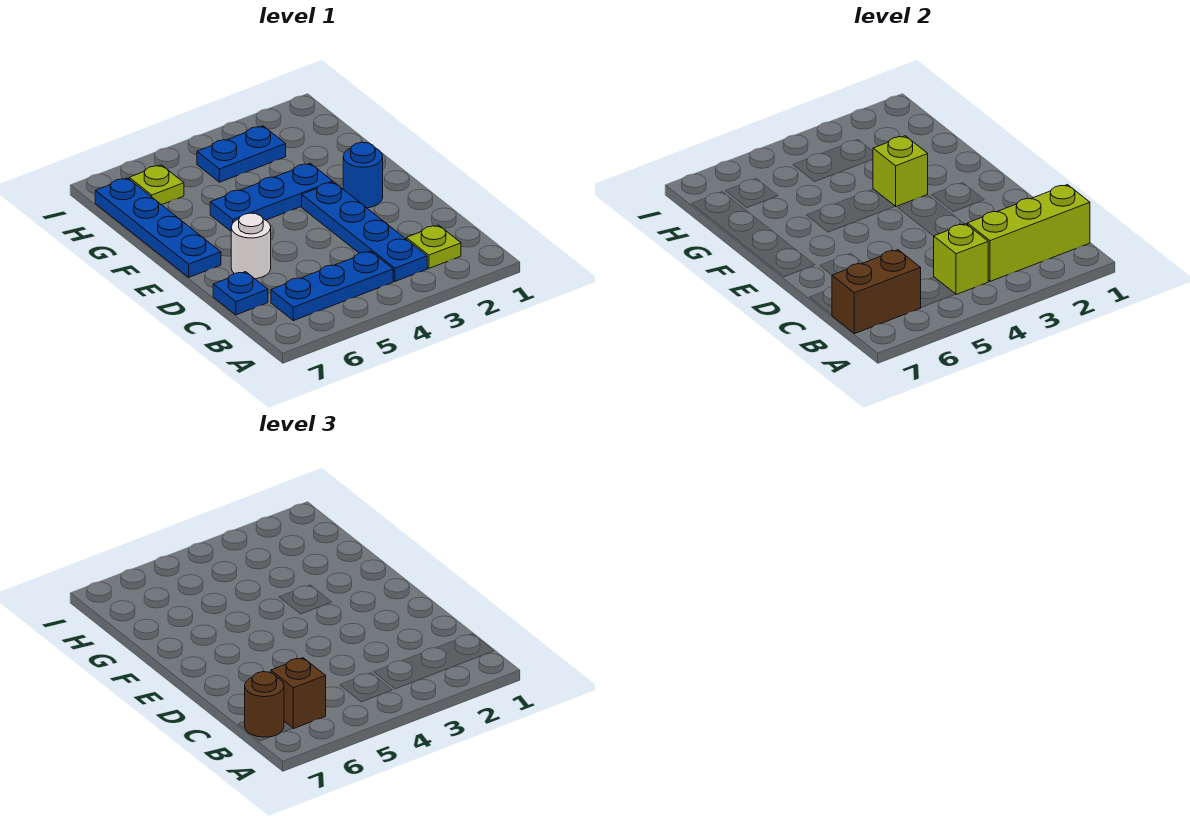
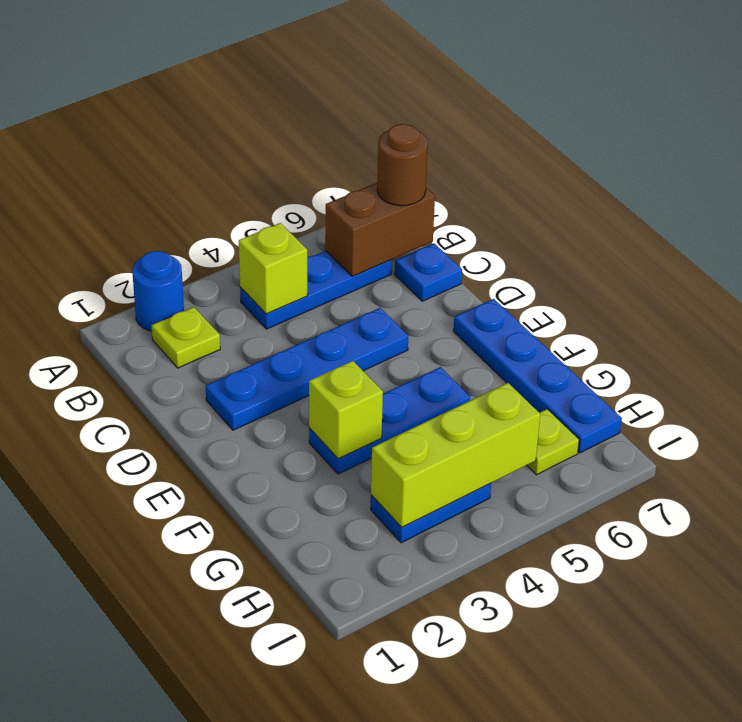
lime brick B1:B3 level 2 -> lime brick H3:H5 level 2
blue plate B3:E3 level 1 -> blue plate D2:D5 level 1
brown brick B6 level 3 -> none
white round brick D6 level 1 -> none
blue round brick E2 level 1 -> blue round brick A2 level 1

